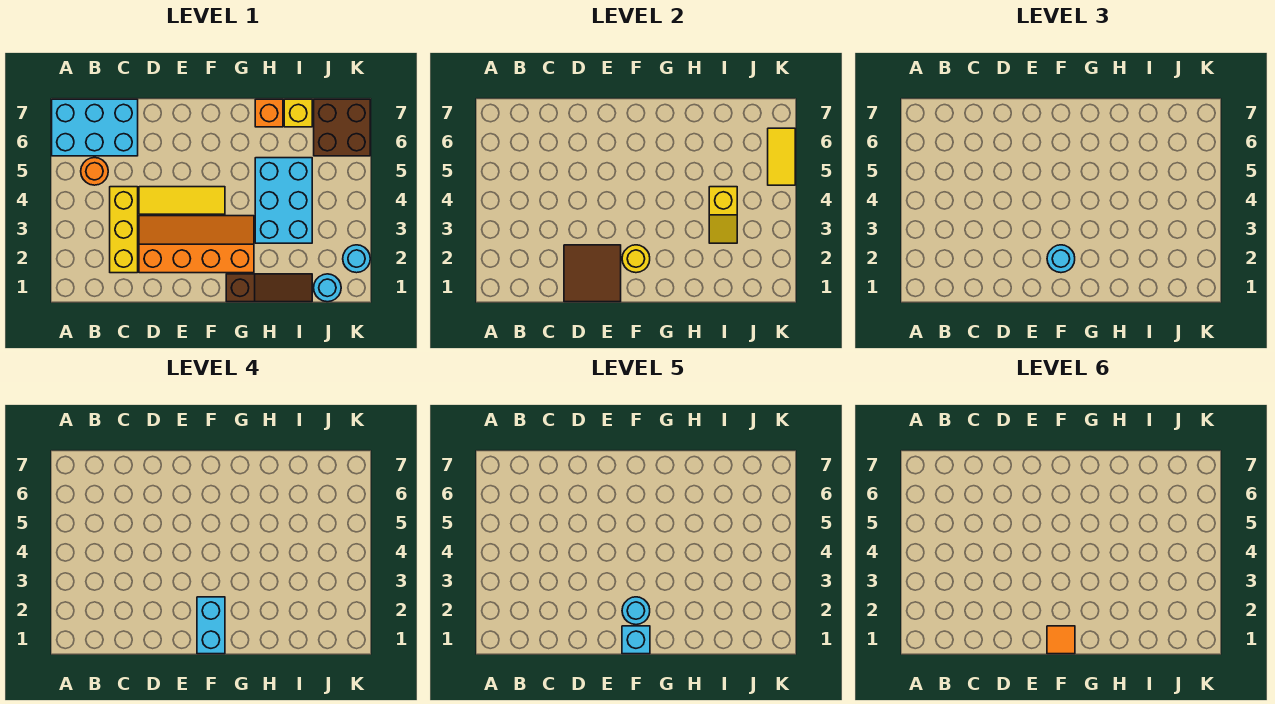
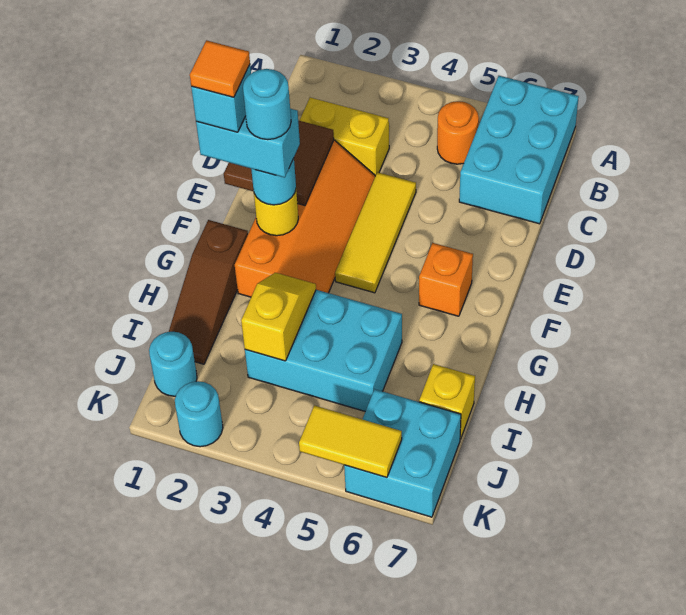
yellow brick C2:C4 level 1 -> yellow brick C2:C3 level 1
orange brick H7 level 1 -> orange brick F6 level 1
yellow slope I3:I4 level 2 top 4 -> yellow slope H3:I3 level 2 top I
brown brick J6:K7 level 1 -> cyan brick J6:K7 level 1

